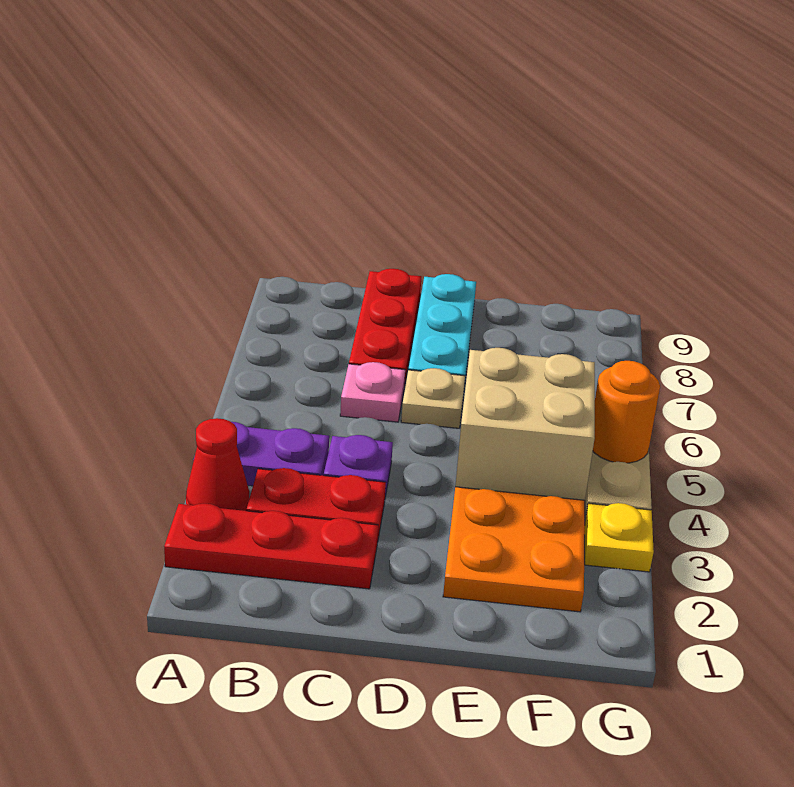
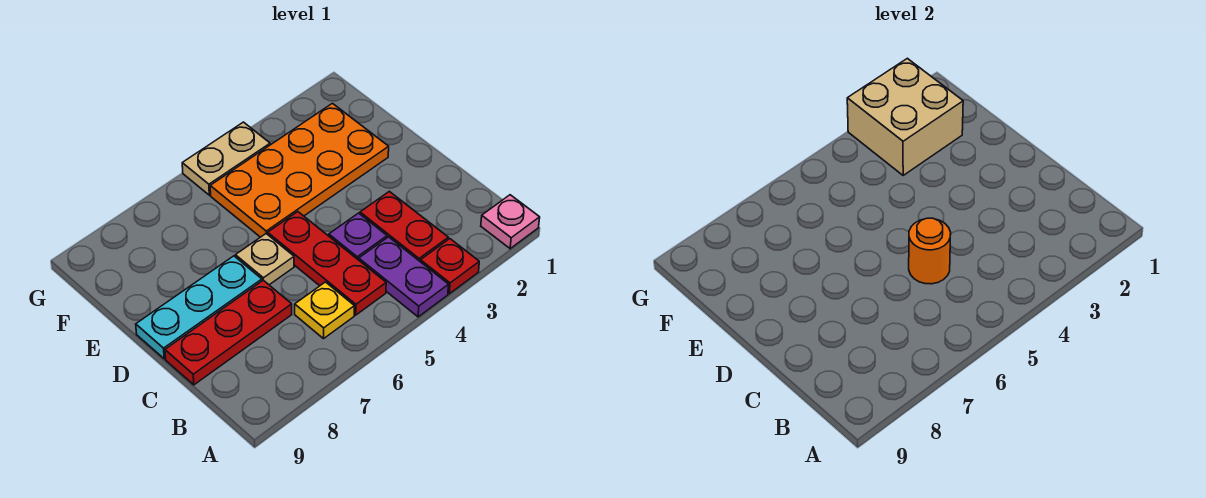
red plate A2:C2 level 1 -> red plate B5:D5 level 1
red cone A3 level 1 -> red plate A3 level 1
pink plate C6 level 1 -> pink plate A1 level 1
tan brick E4:F5 level 2 -> tan brick F2:G3 level 2
yellow plate G3 level 1 -> yellow plate B6 level 1
orange round brick G5 level 2 -> orange round brick C5 level 2

